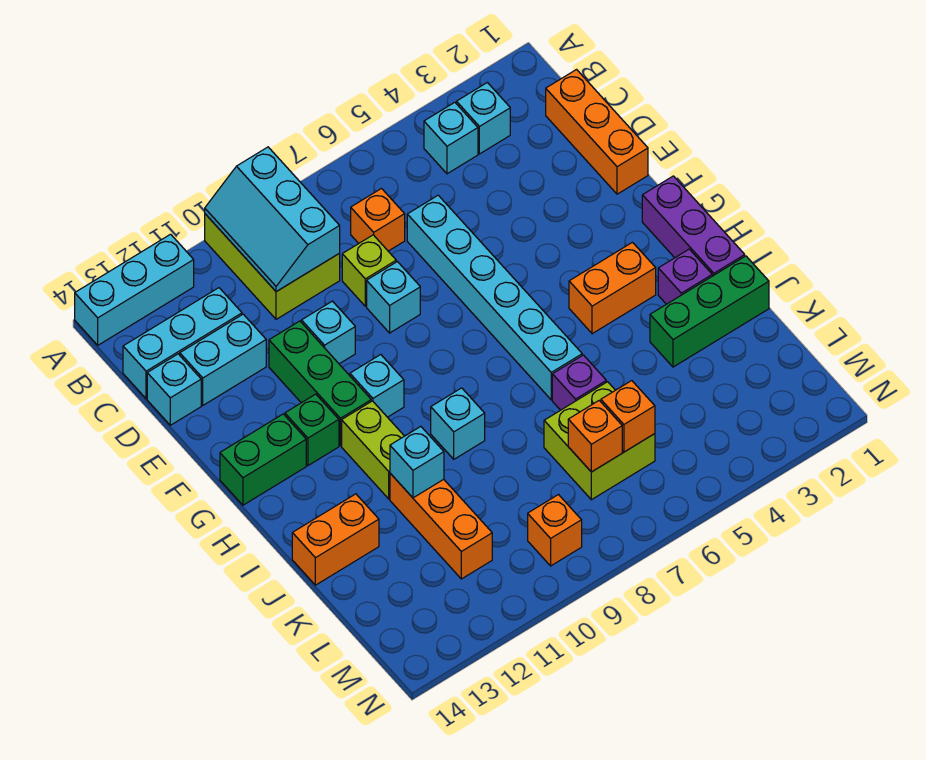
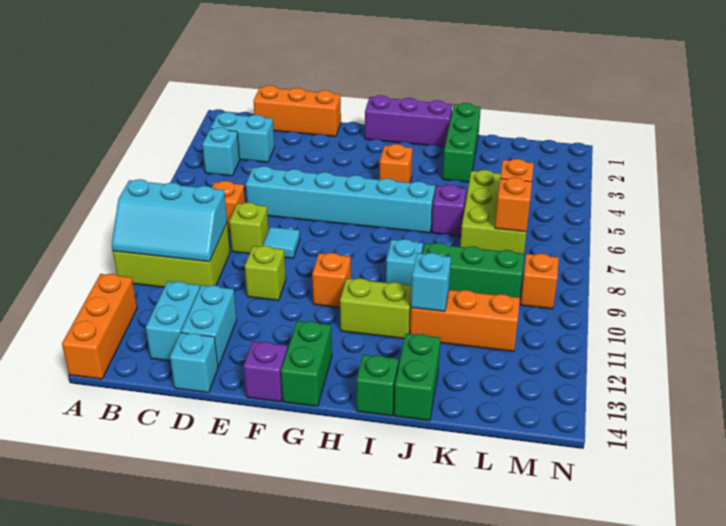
cyan brick A12:A14 level 1 -> orange brick A12:A14 level 1
cyan brick B3 level 1 -> cyan brick B3:C3 level 1
cyan brick C12:C14 level 1 -> cyan brick C12:C13 level 1
cyan brick E8 level 1 -> cyan tile E8 level 1
cyan brick E10 level 1 -> lime brick E10 level 1
green brick E11:G11 level 1 -> green brick J9:L9 level 1
cyan brick G10 level 1 -> orange brick G10 level 1
green brick G12 level 1 -> green brick I14 level 1
orange brick H3:H4 level 1 -> orange brick H4 level 1
purple brick I2 level 1 -> purple brick F14 level 1
orange brick J13:J14 level 1 -> green brick J13:J14 level 1
lime brick K6:L7 level 1 -> lime brick K5:L7 level 1

